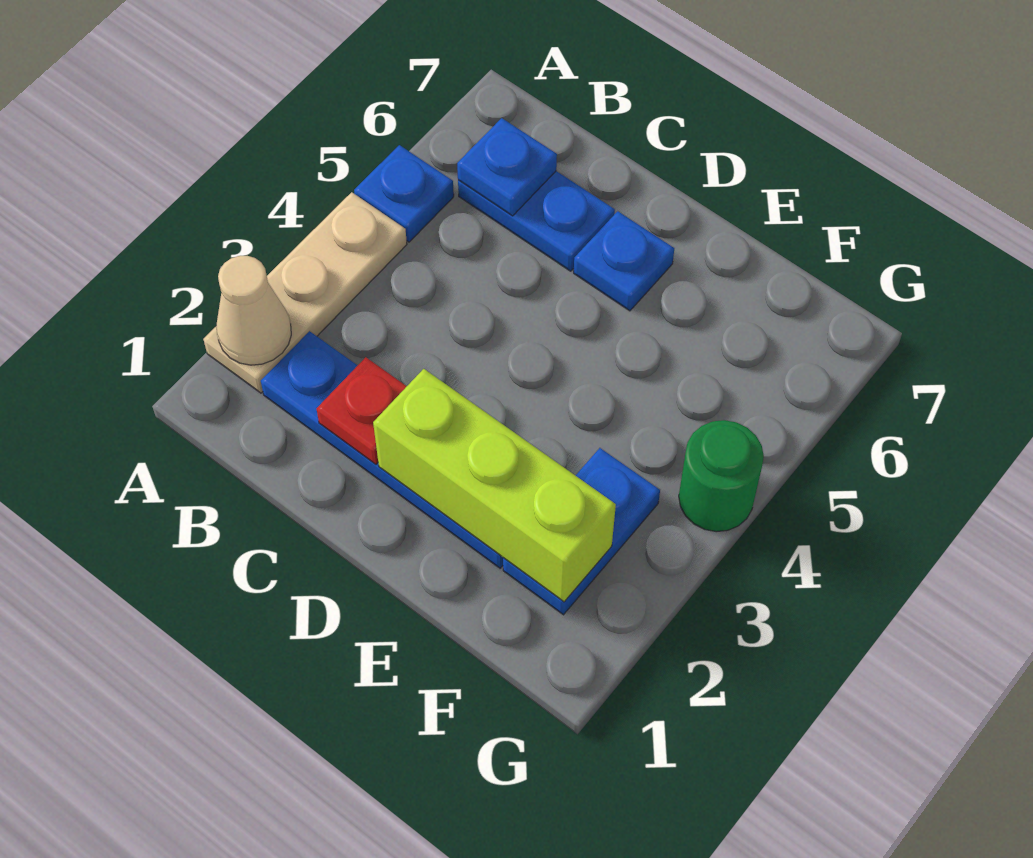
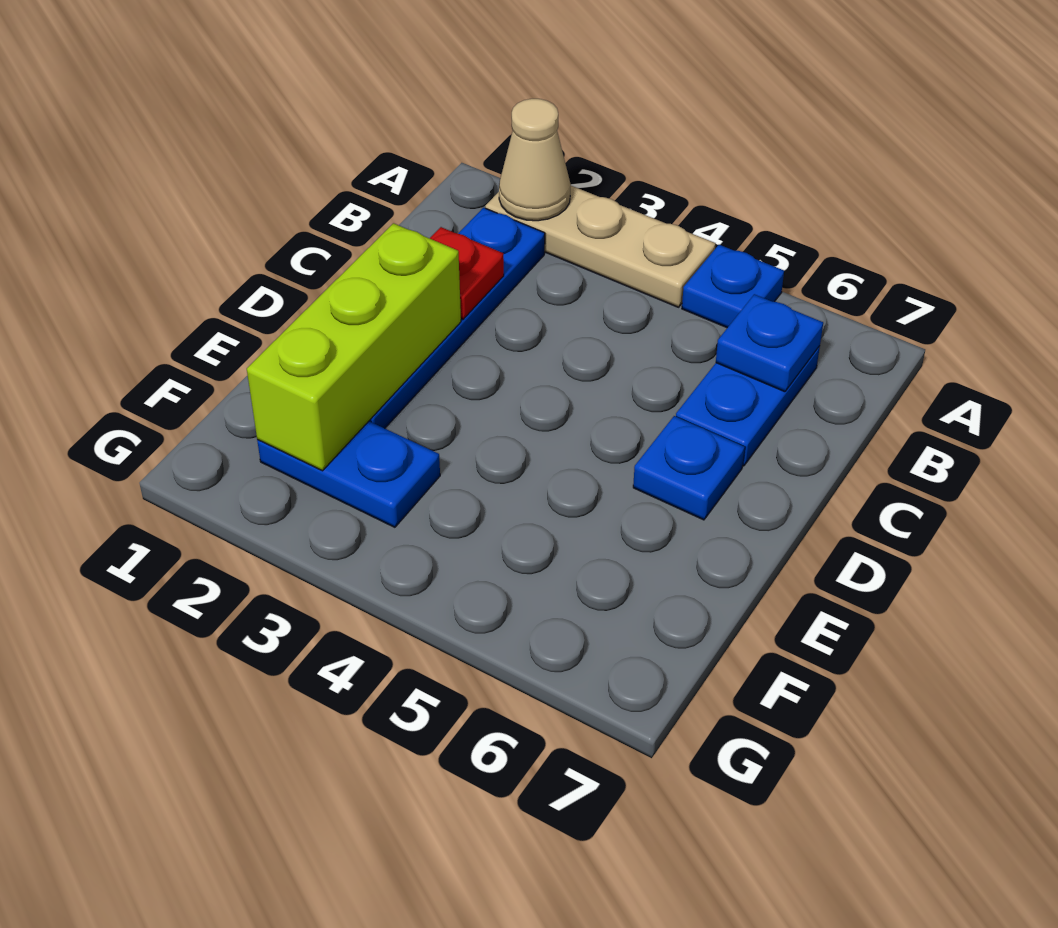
green round brick G4 level 1 -> none

